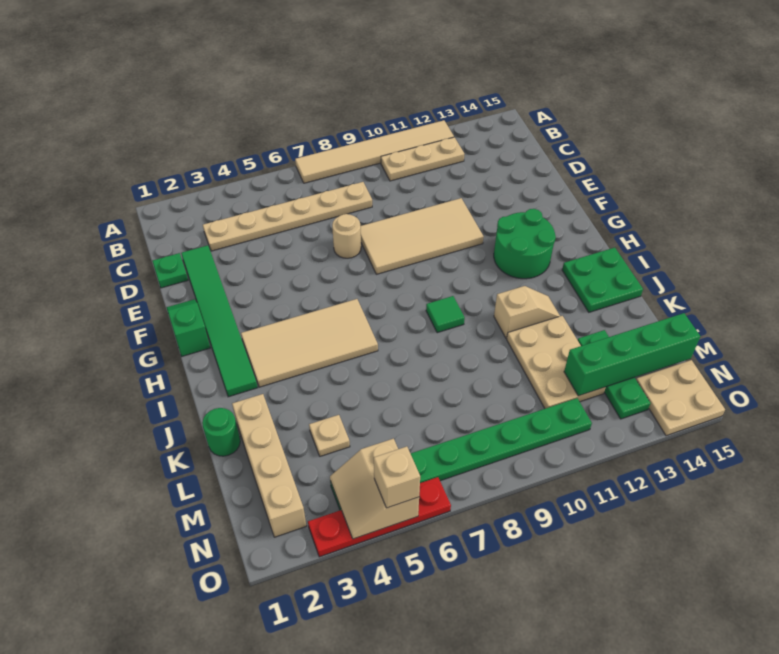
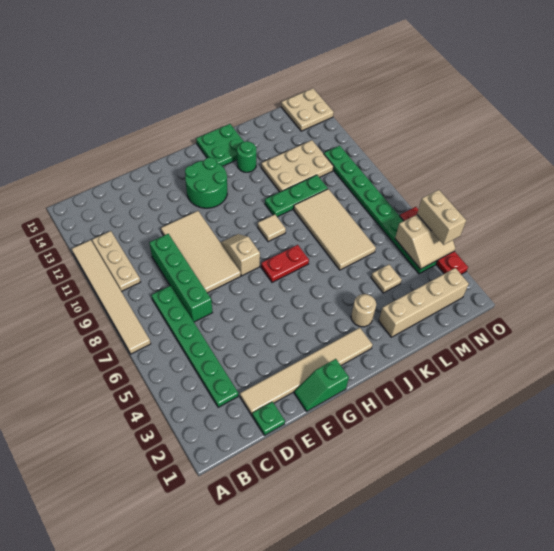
tan plate C3:C8 level 1 -> green plate C3:C8 level 1
green tile D2:I2 level 1 -> tan tile D2:I2 level 1
tan round brick E7 level 1 -> tan round brick J3 level 1
tan tile H3:I6 level 1 -> tan tile K6:L9 level 1
none -> red plate H7:I7 level 1
green tile I9 level 1 -> tan tile I9 level 1
tan slope J11:J12 level 1 top 11 -> tan slope G8:G9 level 1 top 8
green round brick K1 level 1 -> green round brick J13 level 1
green plate L13:N13 level 1 -> green plate J10:L10 level 1
green brick M12:M15 level 2 -> green brick D7:D10 level 1
tan brick O5 level 3 -> tan brick O4:O5 level 3

